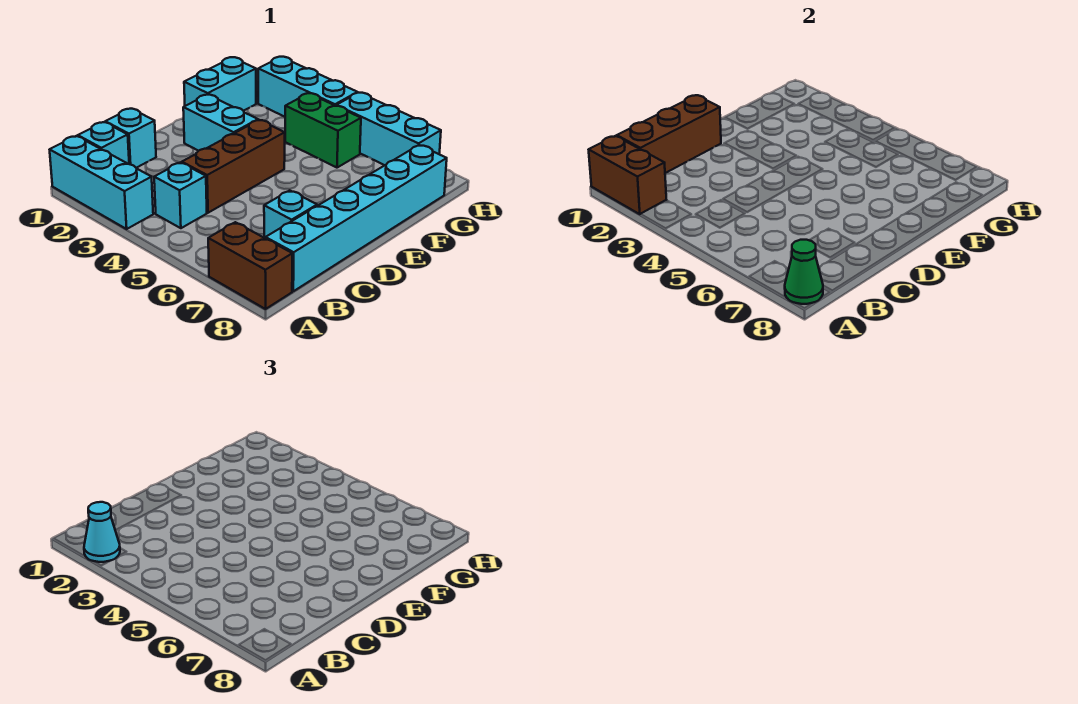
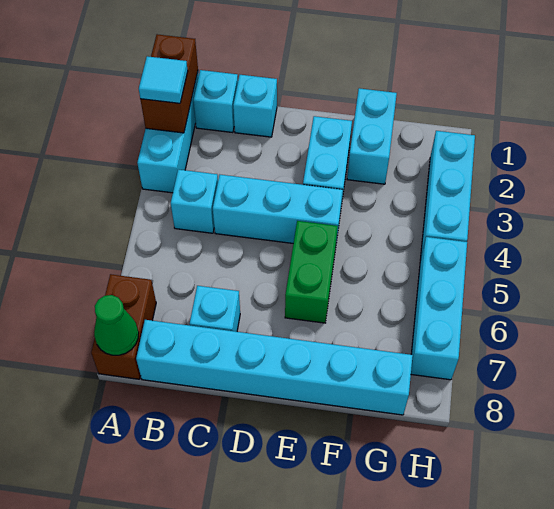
cyan cone A2 level 3 -> cyan tile A2 level 3
brown brick B1:D1 level 2 -> none
brown brick C4:E4 level 1 -> cyan brick C4:E4 level 1
cyan brick F1:G1 level 1 -> cyan brick F1:F2 level 1
green brick G4:G5 level 1 -> green brick E5:E6 level 1

